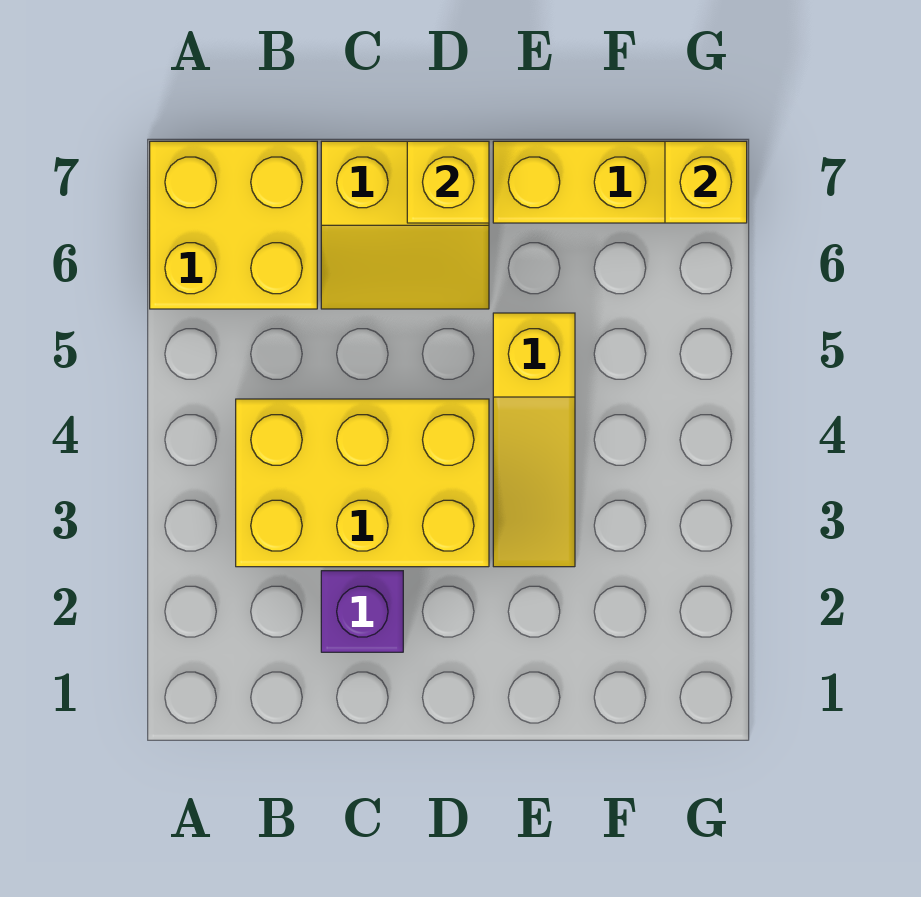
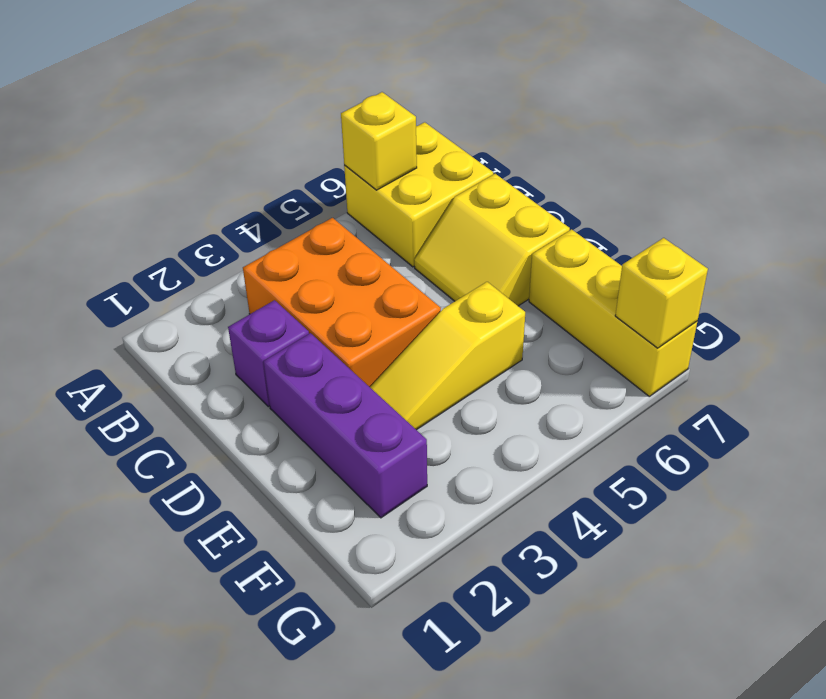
yellow brick B3:D4 level 1 -> orange brick B3:D4 level 1
none -> purple brick D2:F2 level 1
yellow brick D7 level 2 -> yellow brick A6 level 2

